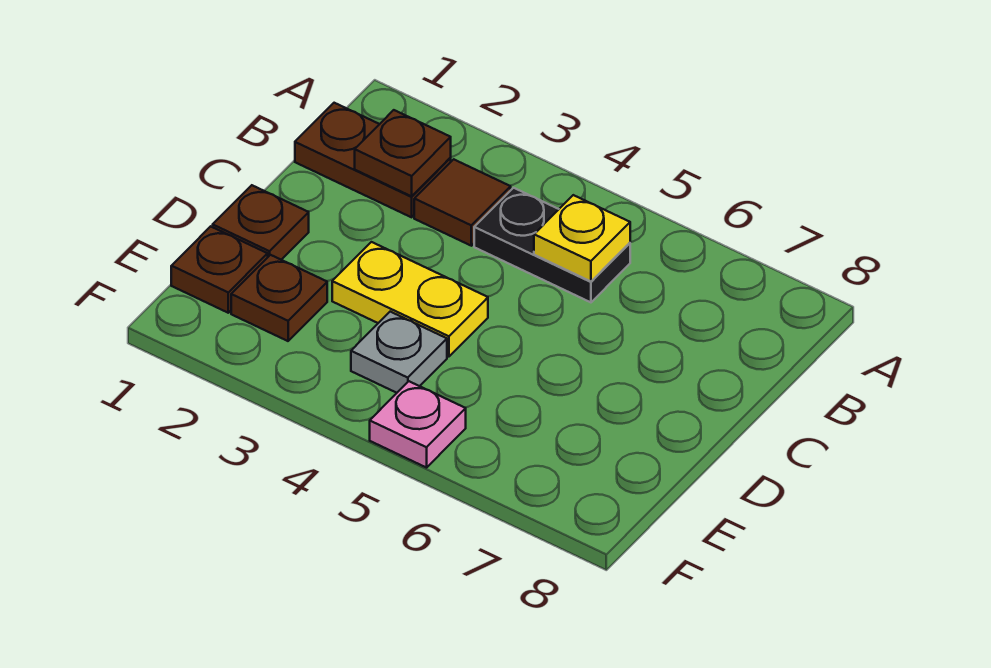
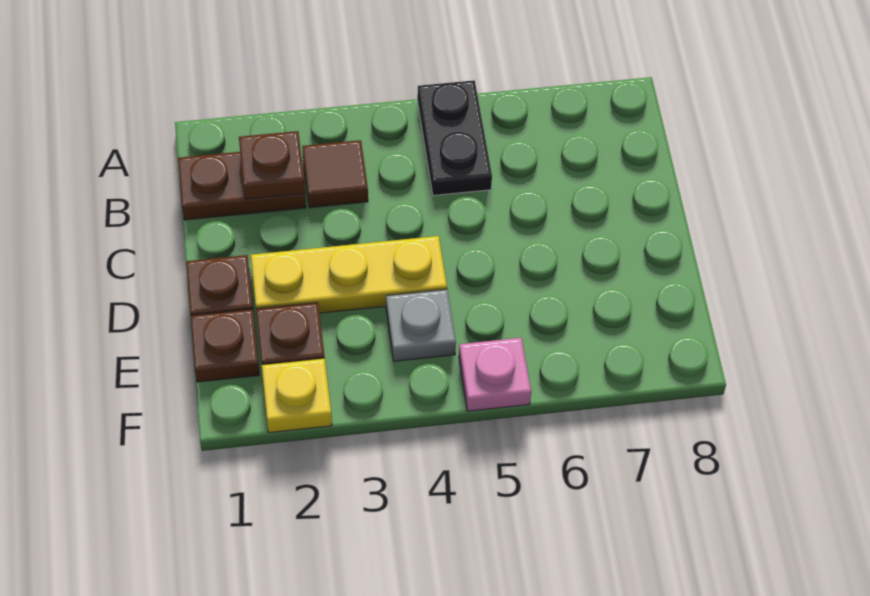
black plate B4:B5 level 1 -> black plate A5:B5 level 1
yellow plate B5 level 2 -> yellow plate F2 level 1
yellow plate D3:D4 level 1 -> yellow plate D2:D4 level 1

